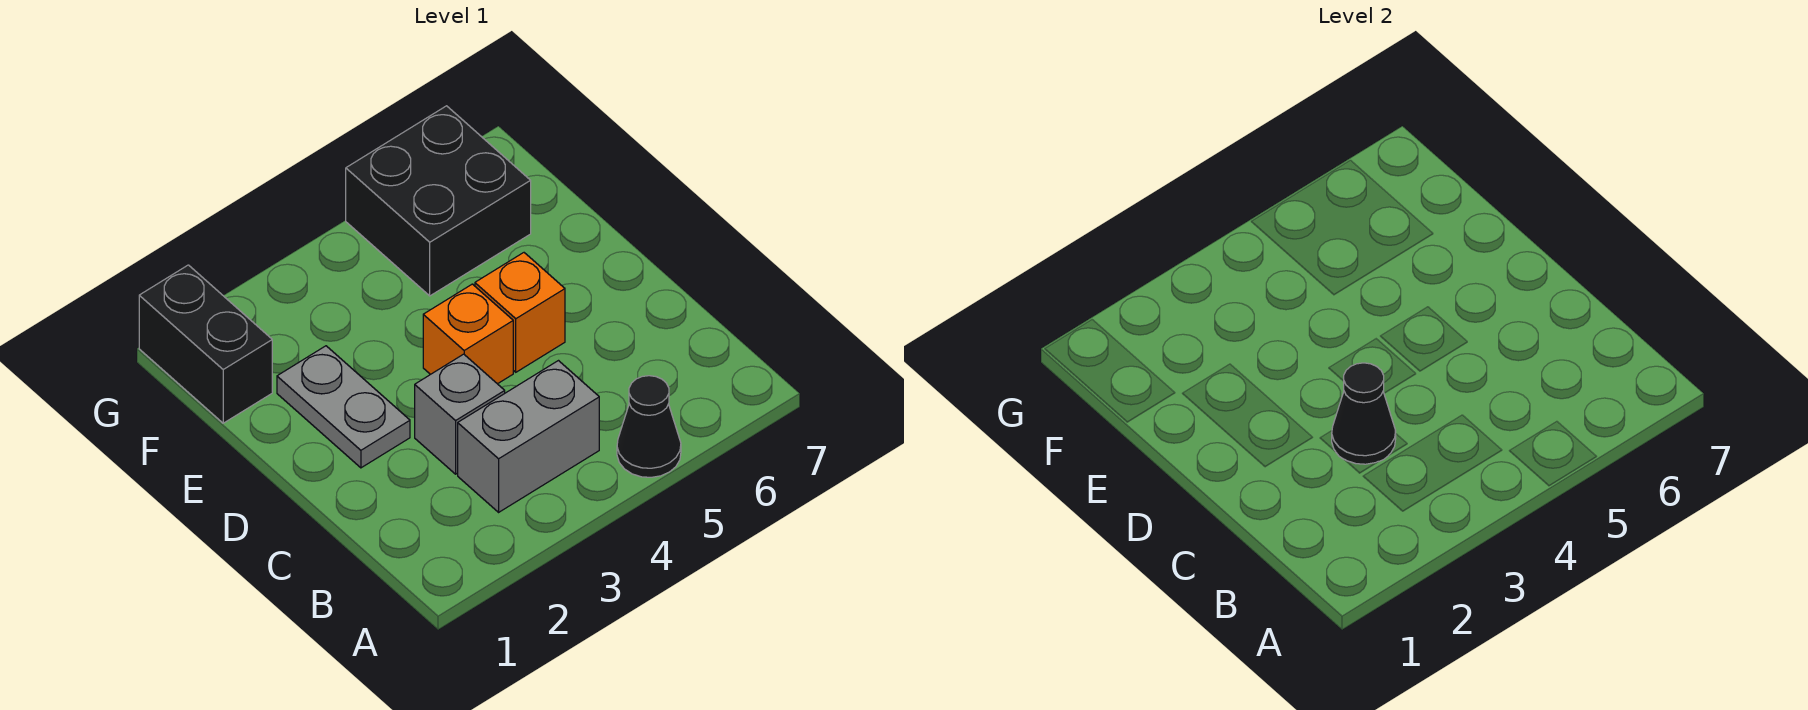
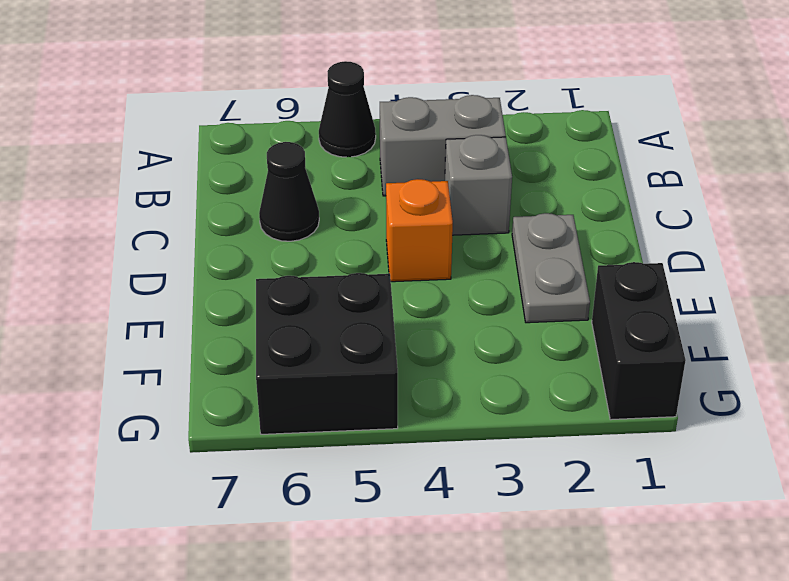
black cone C3 level 2 -> black cone C6 level 1
orange brick D5 level 1 -> none

